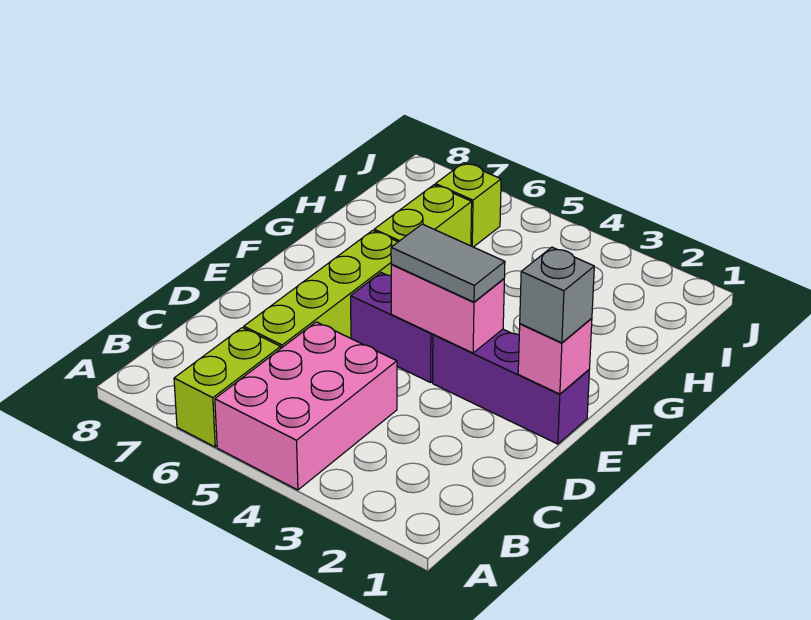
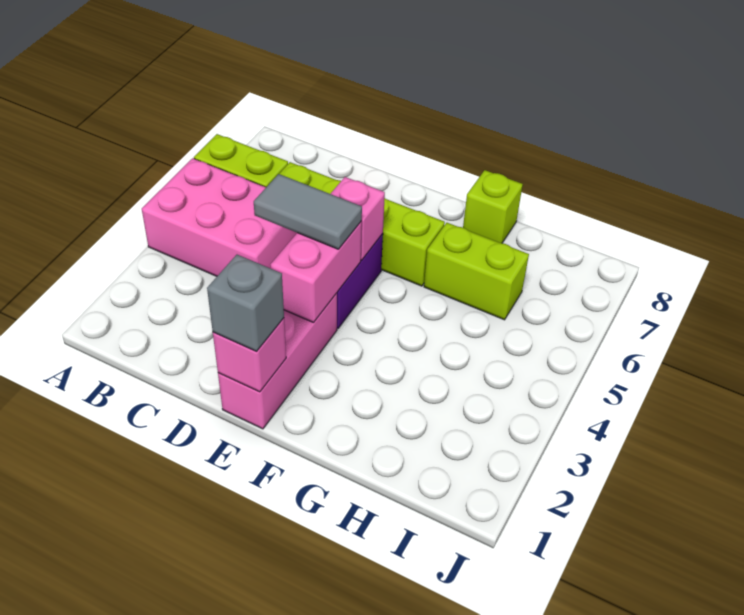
purple brick E1:E3 level 1 -> pink brick E1:E3 level 1
grey tile E3:E4 level 3 -> grey tile D4:E4 level 3
none -> pink brick E5 level 2
lime brick I6 level 1 -> lime brick G8 level 1

